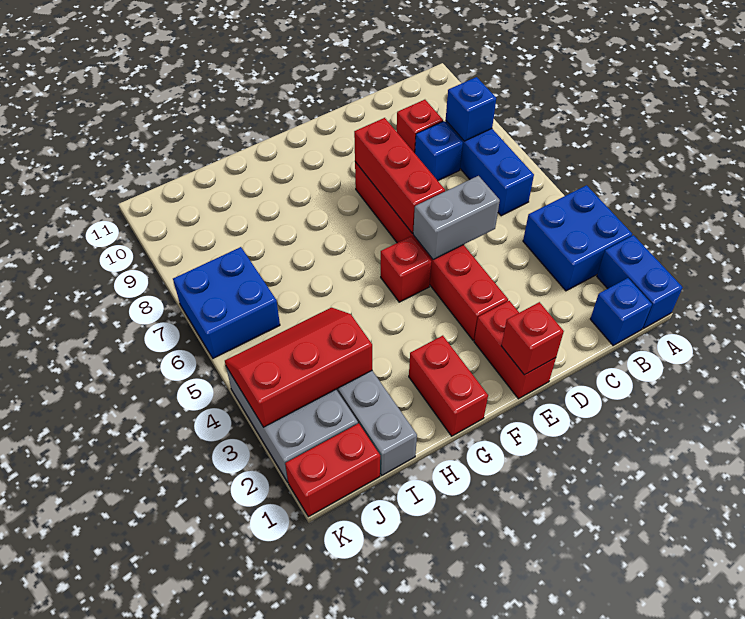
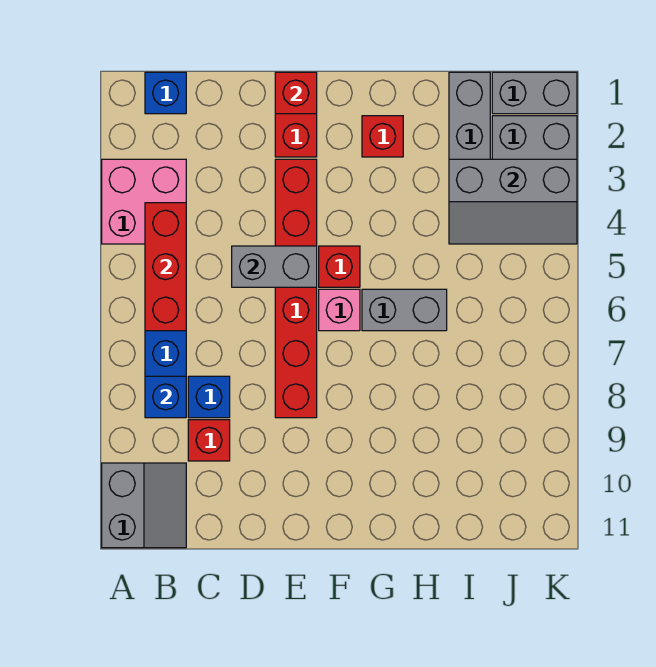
blue brick A1:A2 level 1 -> none
blue brick A3:B4 level 1 -> pink brick A3:B4 level 1
none -> grey slope A10:B11 level 1 top A
red brick E6:E8 level 2 -> red brick B4:B6 level 2
none -> pink brick F6 level 1
red brick G1:G2 level 1 -> red brick G2 level 1
none -> grey brick G6:H6 level 1
red slope I3:K4 level 2 top 3 -> grey slope I3:K4 level 2 top 3
red brick J1:K1 level 1 -> grey brick J1:K1 level 1
blue brick J6:K7 level 1 -> none

